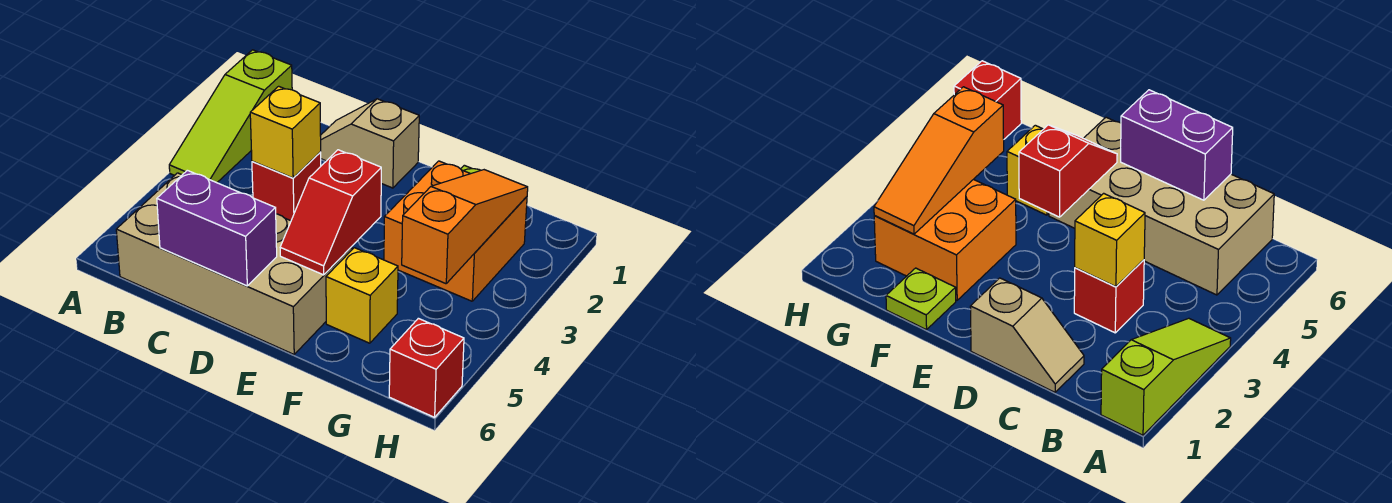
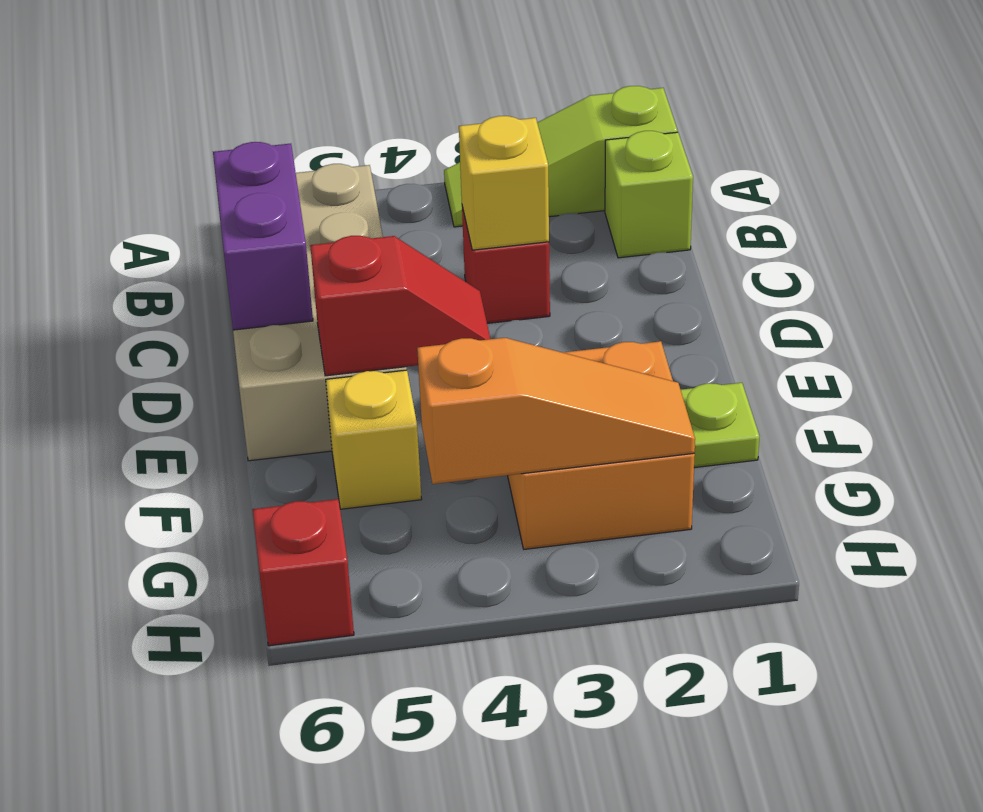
none -> lime brick B1 level 1
tan slope C1:D1 level 1 top D -> none
red slope E4:E5 level 2 top 4 -> red slope E4:E5 level 2 top 5

